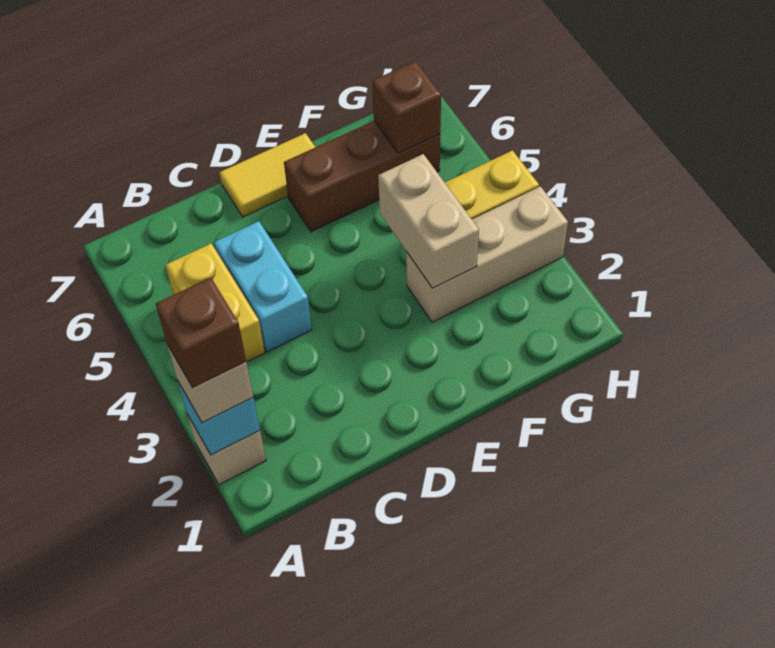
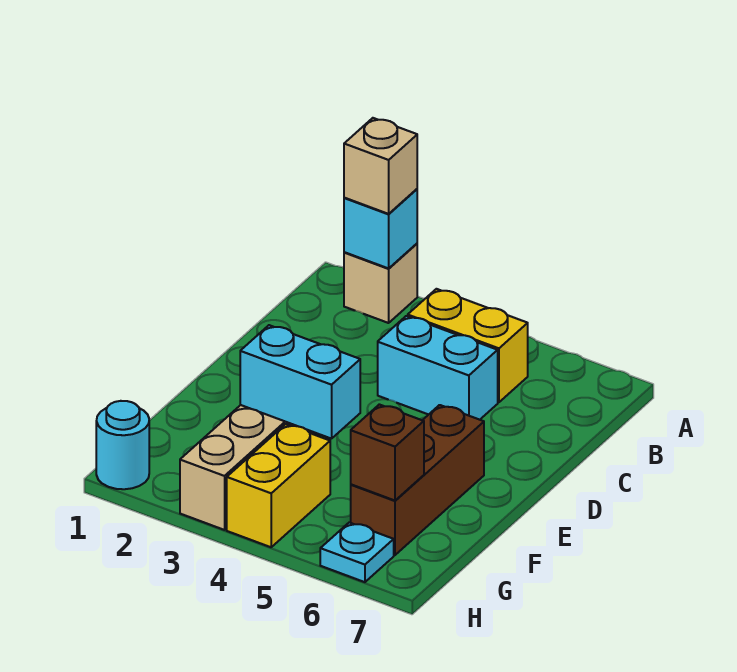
brown brick A2 level 4 -> none
yellow tile D7:E7 level 1 -> none
tan brick F3:F4 level 2 -> cyan brick F3:F4 level 2
none -> cyan round brick H1 level 1
none -> cyan plate H6 level 1

